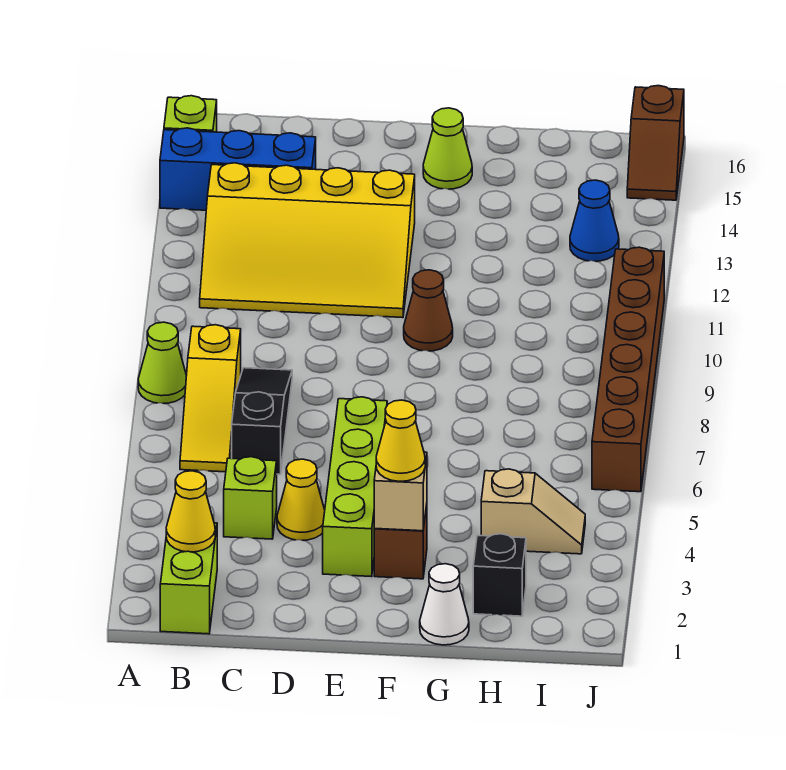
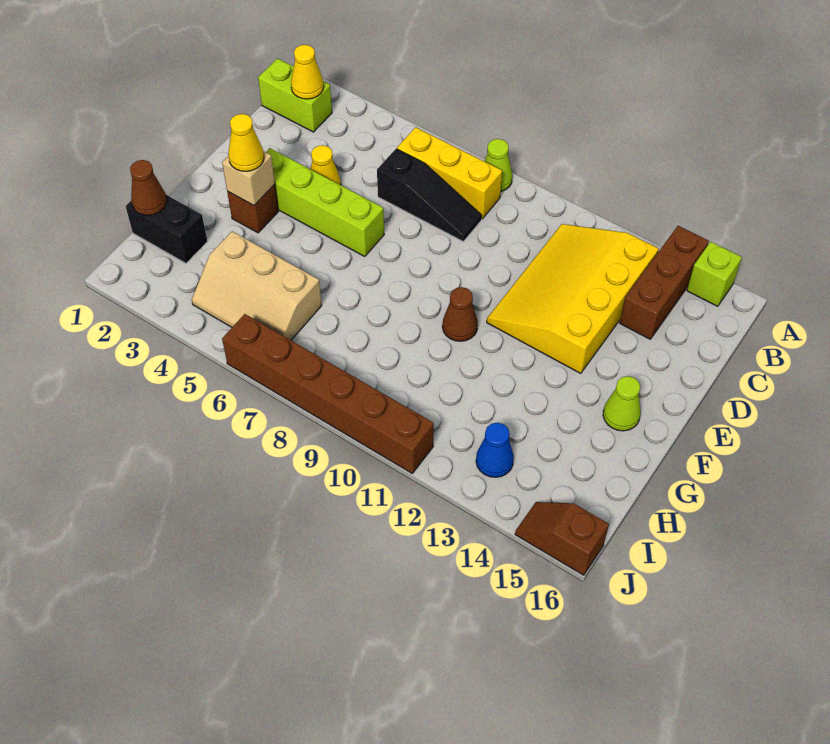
blue brick A14:C14 level 1 -> brown brick A14:C14 level 1
yellow slope B6:B8 level 1 top 8 -> yellow brick B6:B8 level 1
lime brick C4 level 1 -> none
white cone G1 level 1 -> none
none -> brown cone H1 level 2
black brick H2 level 1 -> black brick H1:H2 level 1
tan slope H4:I4 level 1 top H -> tan slope H4:I6 level 1 top H

